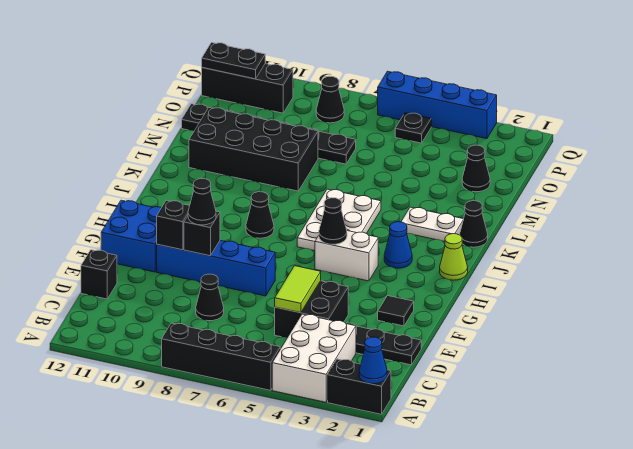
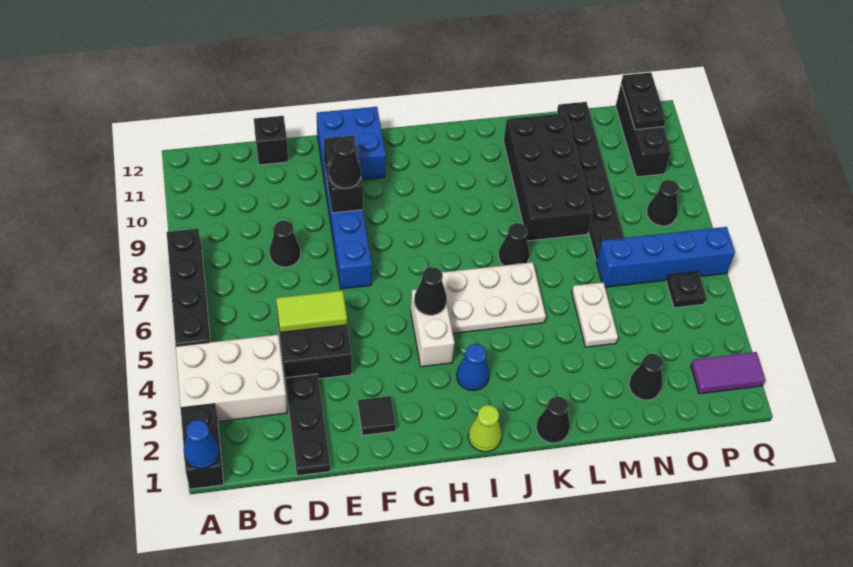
black cone I8 level 1 -> black cone K7 level 1
white plate K2:K3 level 1 -> white plate M4:M5 level 1
none -> purple tile P2:Q2 level 1
blue brick Q3:Q6 level 1 -> blue brick N6:Q6 level 1

